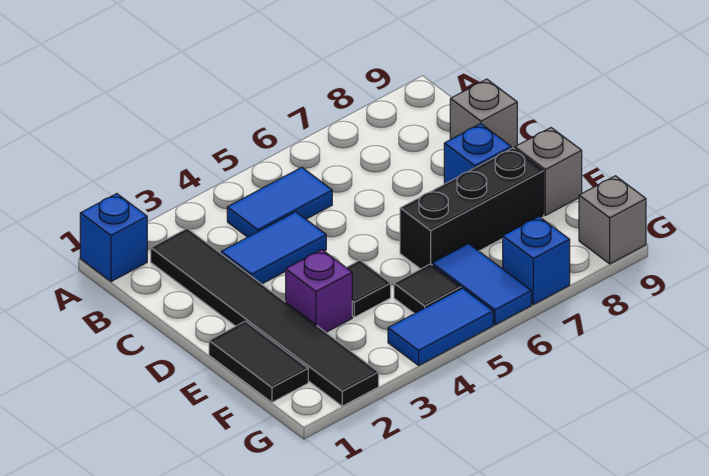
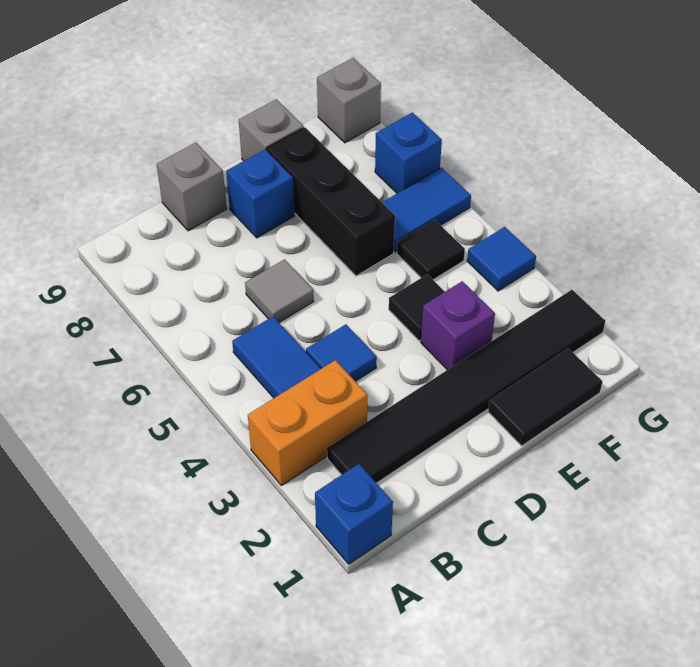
none -> orange brick A3:B3 level 1
blue tile C3:C4 level 1 -> blue tile C4 level 1
none -> grey tile C6 level 1
blue tile G4:G5 level 1 -> blue tile G4 level 1

